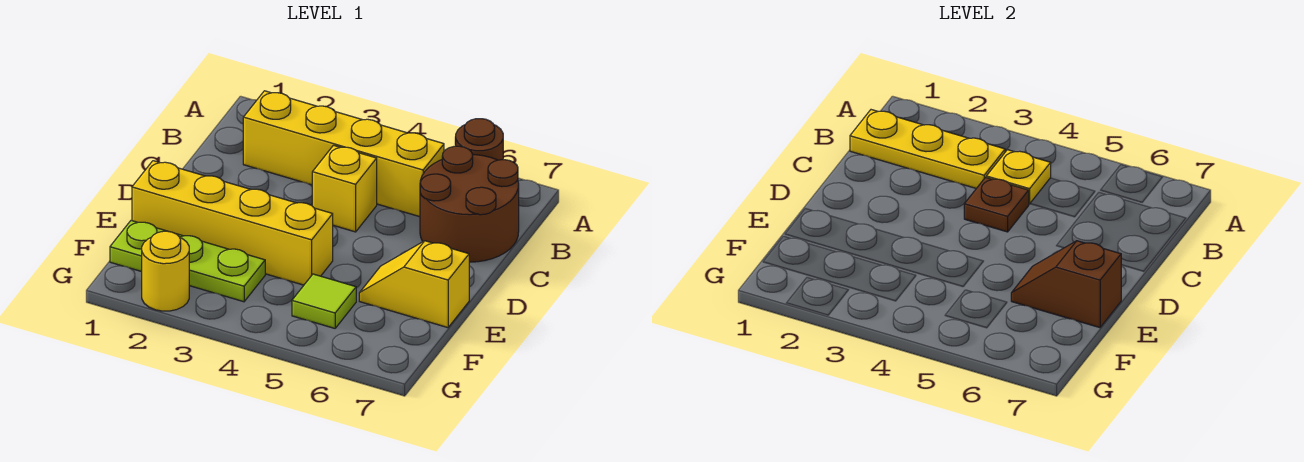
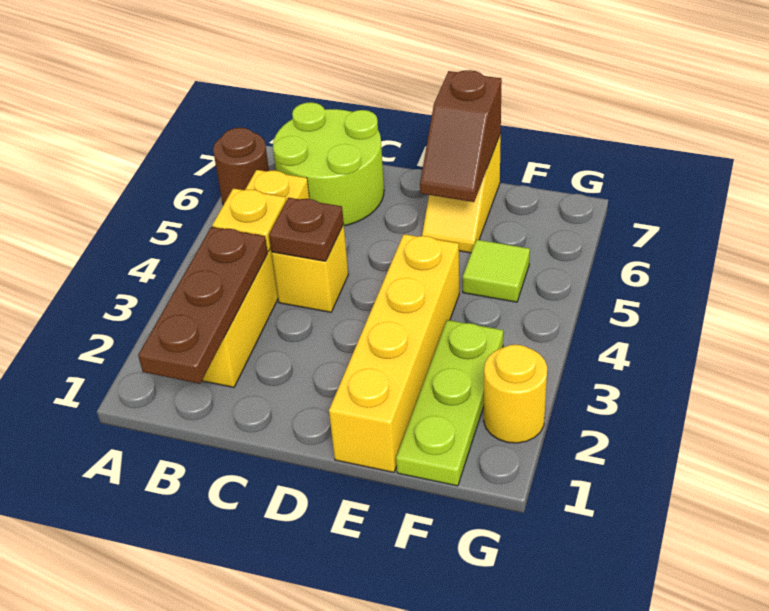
yellow plate B1:B3 level 2 -> brown plate B1:B3 level 2
brown round brick B6:C7 level 1 -> lime round brick B6:C7 level 1

